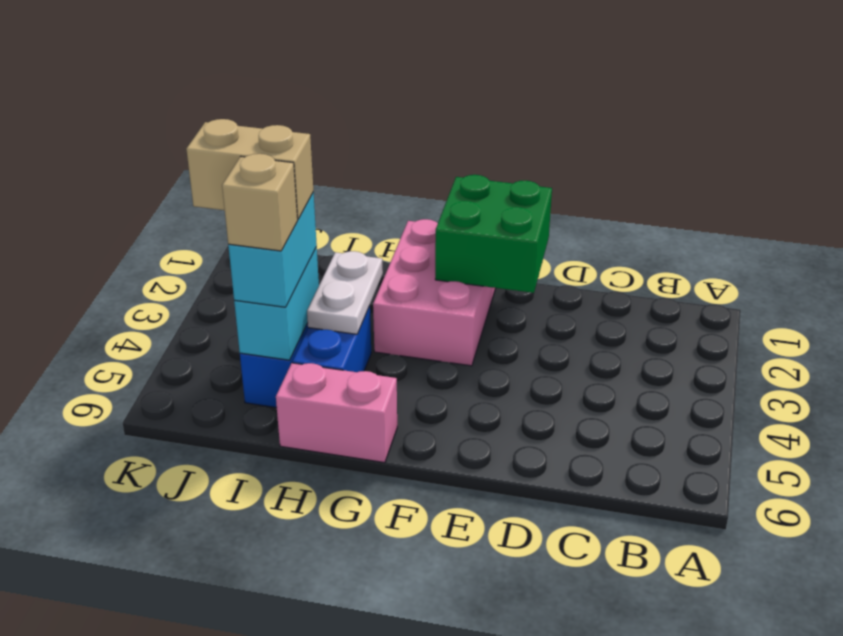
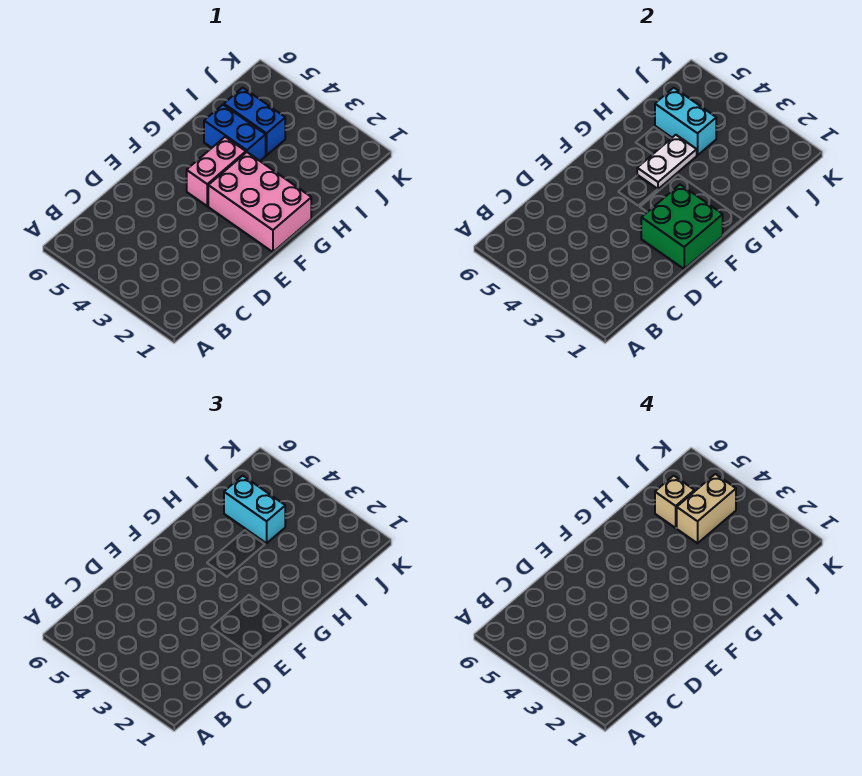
pink brick G6:H6 level 1 -> pink brick F4:G4 level 1
white plate H3:H4 level 2 -> white plate G4:H4 level 2

